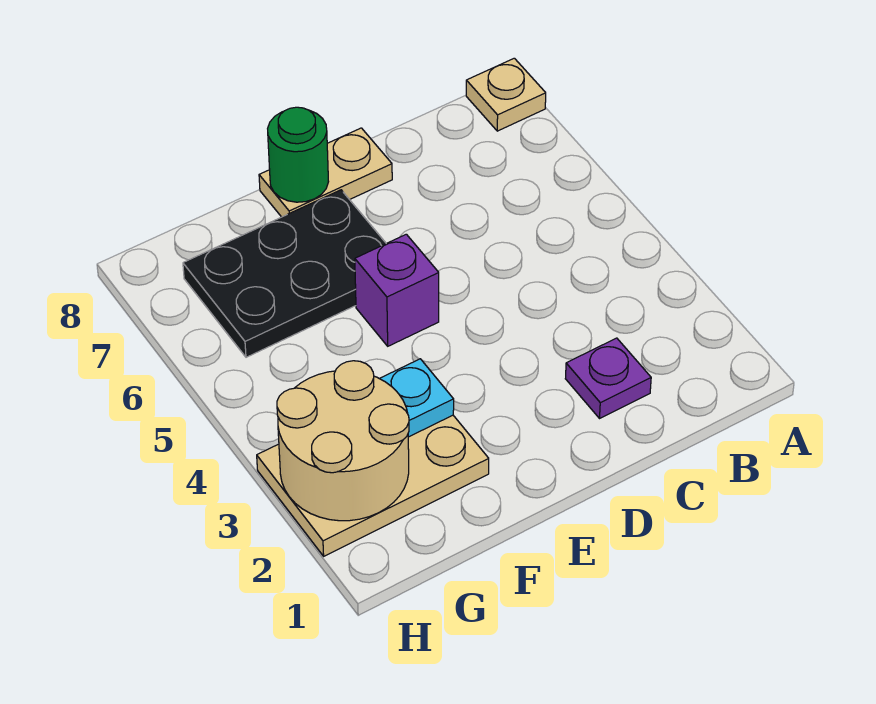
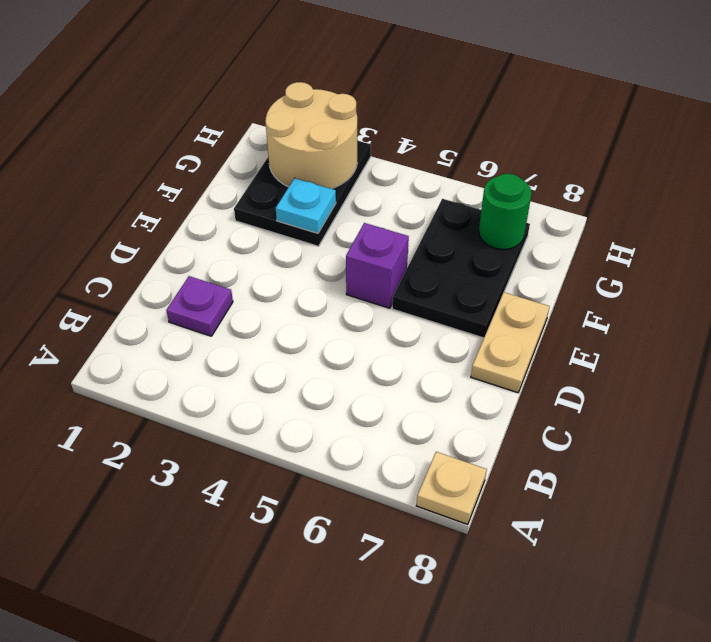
green round brick E8 level 2 -> green round brick G7 level 2
tan plate F2:H3 level 1 -> black plate F2:H3 level 1

